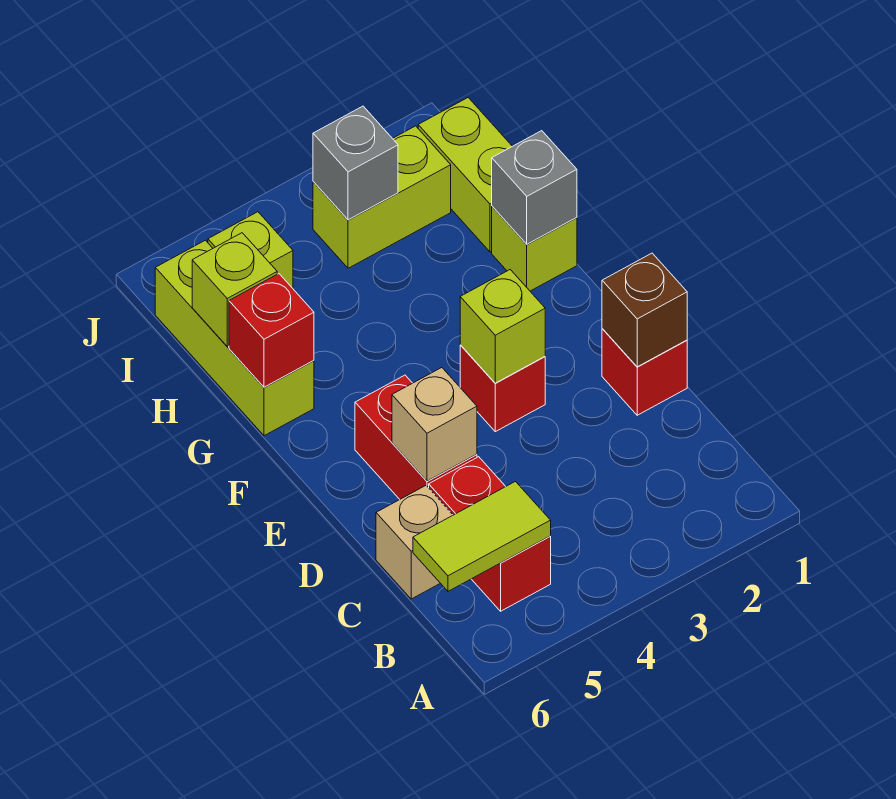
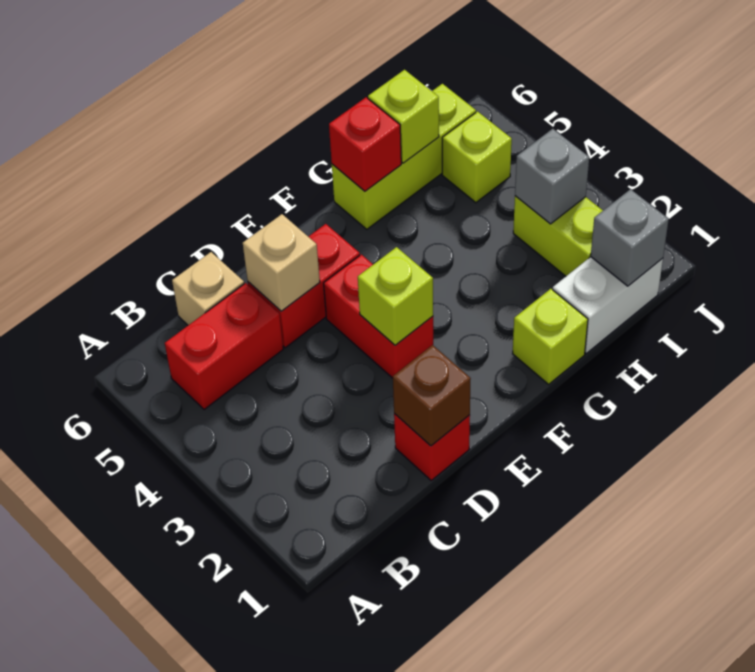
lime tile B5:B6 level 2 -> none
red brick E3 level 1 -> red brick E3:E4 level 1
grey brick G1 level 2 -> grey brick I1 level 2
lime brick H1:I1 level 1 -> white brick H1:I1 level 1

